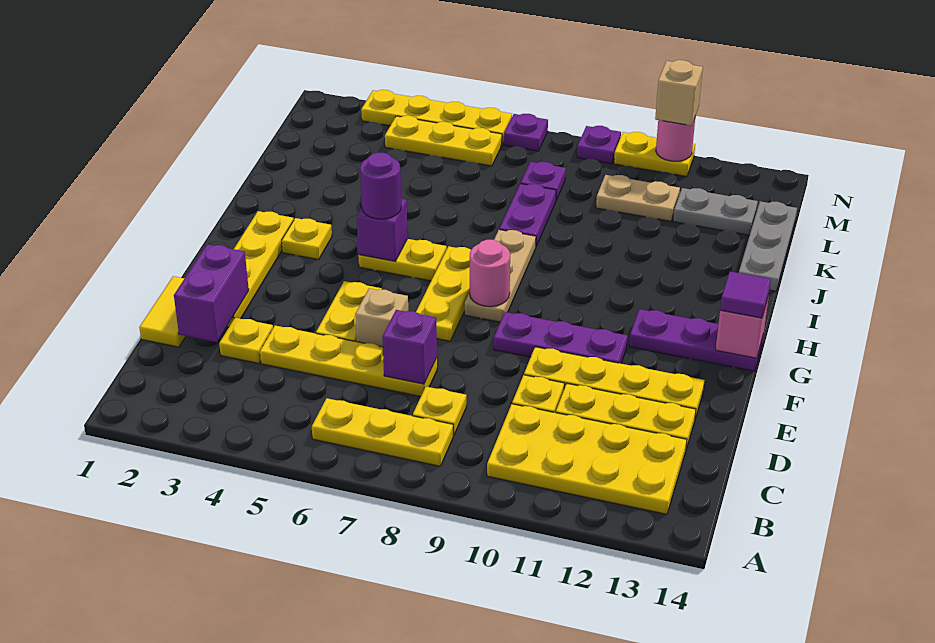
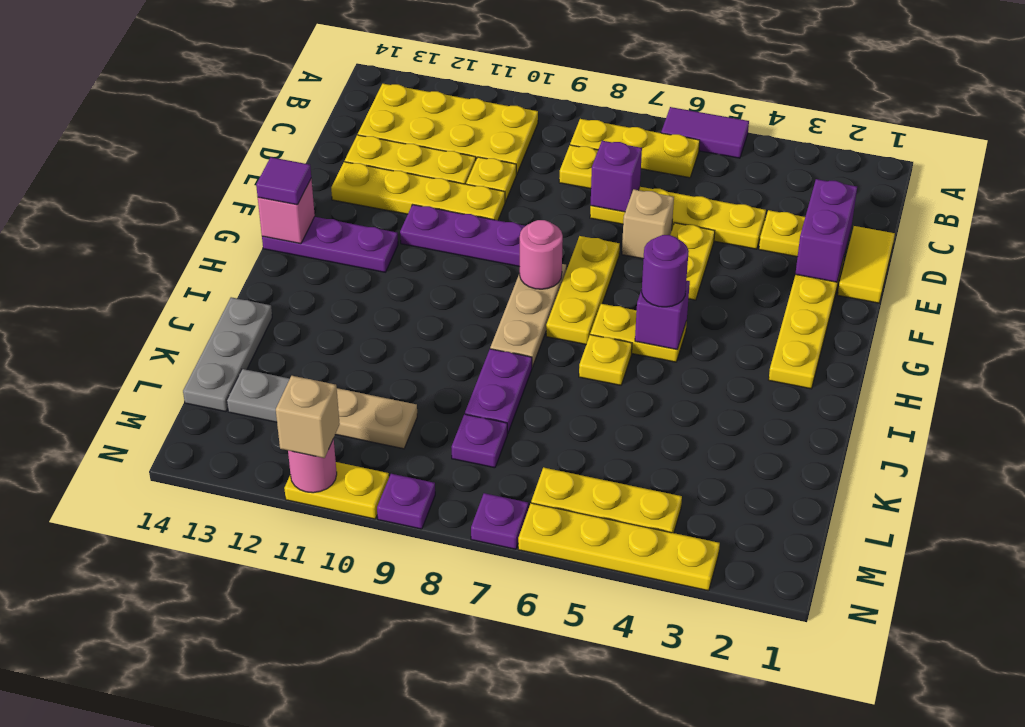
none -> purple tile A5:A6 level 1
yellow plate H3 level 1 -> yellow plate I6 level 1

